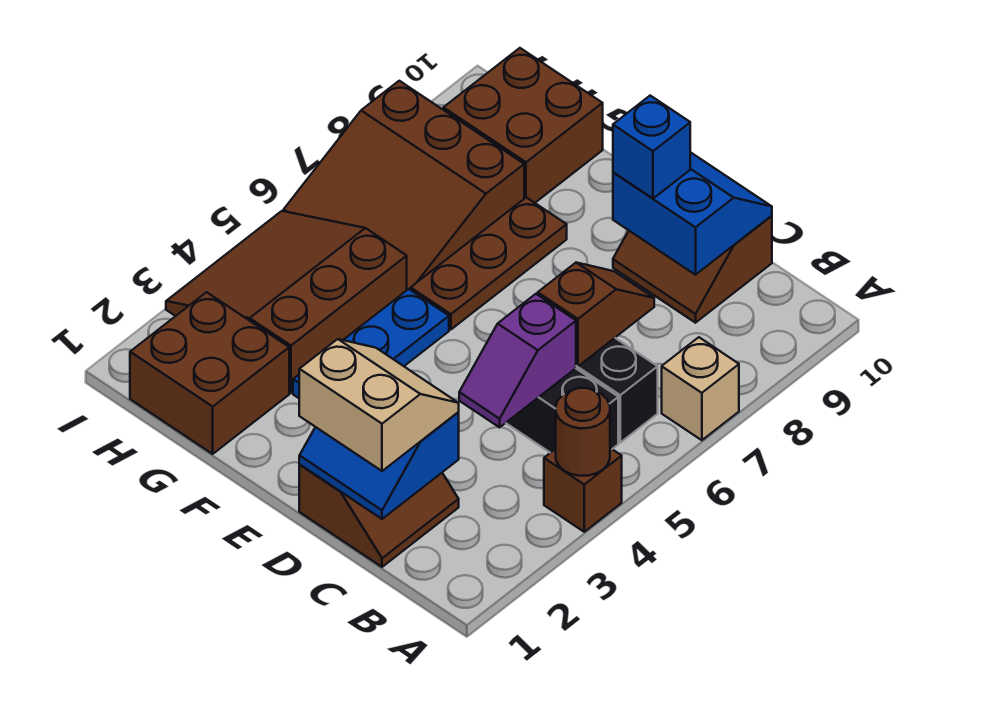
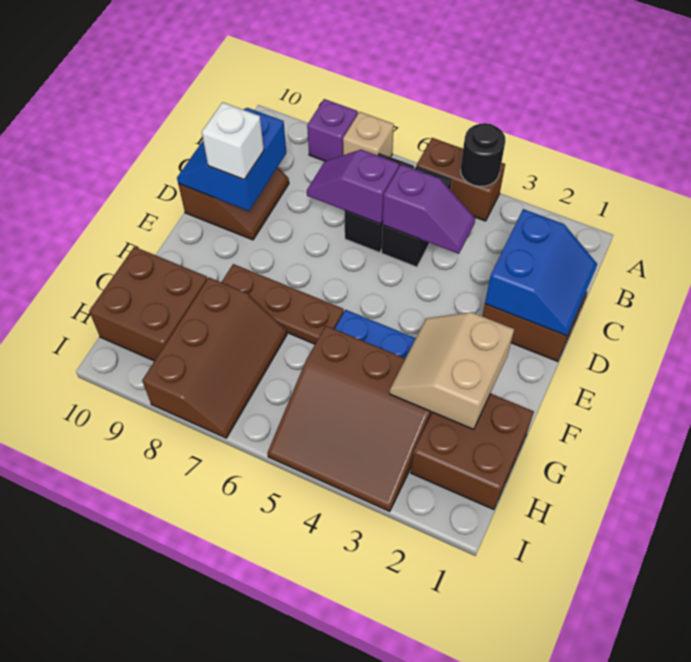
brown brick A4 level 1 -> brown brick A4:A5 level 1
brown round brick A4 level 2 -> black round brick A4 level 2
none -> purple brick A8 level 1
tan slope C1:D2 level 3 top 1 -> tan slope F2:G3 level 2 top 2
brown slope C6:C7 level 2 top 6 -> purple slope C6:C7 level 2 top 6
blue brick D9 level 3 -> white brick D9 level 3
brown slope G6:I8 level 1 top 8 -> brown slope G7:I8 level 1 top 8

